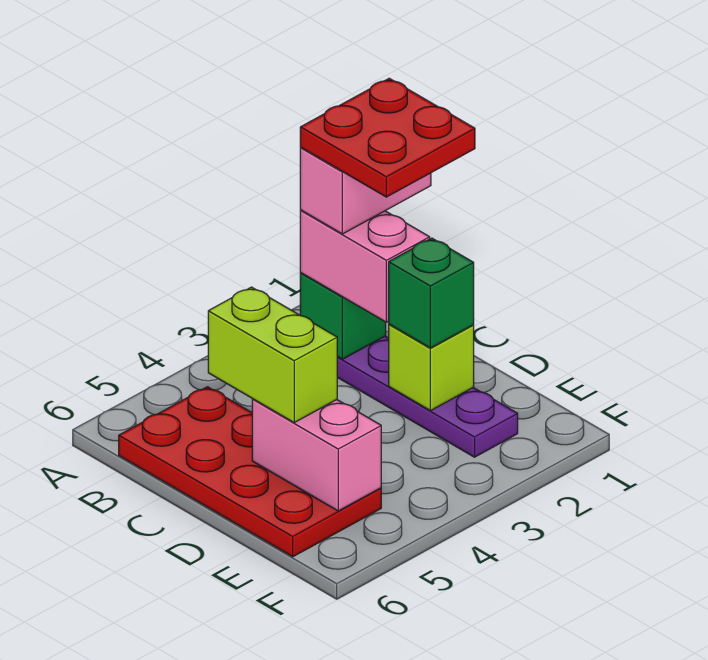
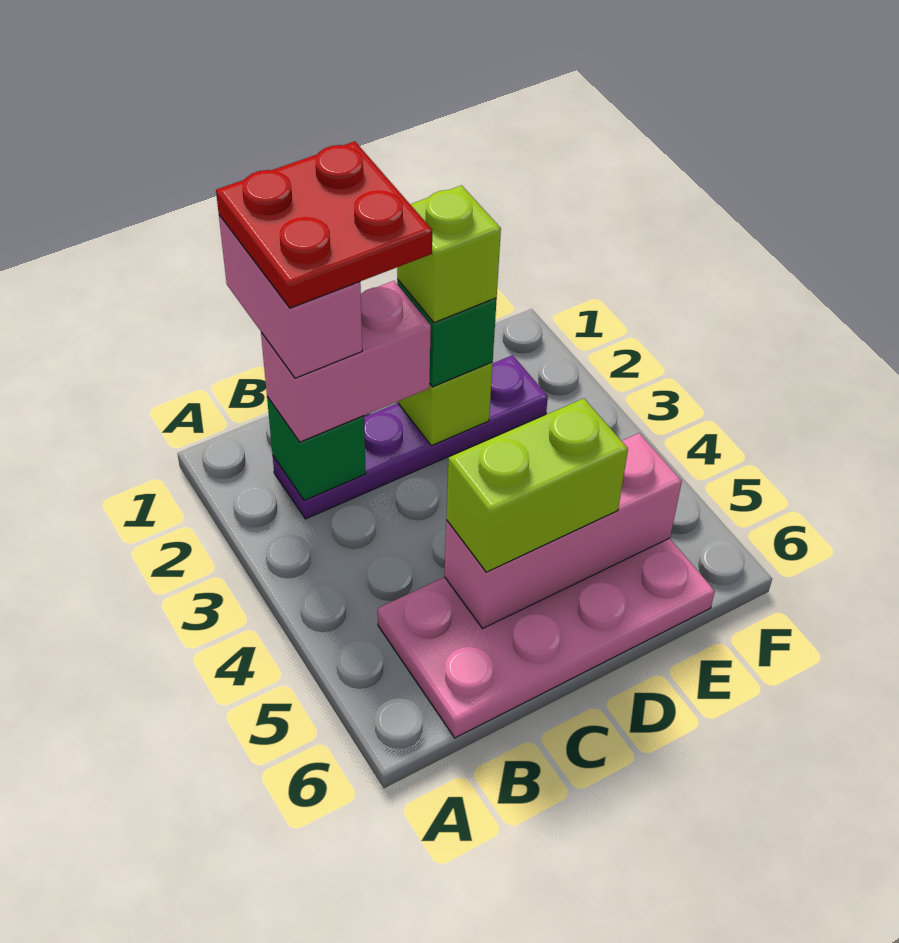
red plate B5:E6 level 1 -> pink plate B5:E6 level 1
none -> lime brick D2 level 4
pink brick D5:E5 level 2 -> pink brick C5:E5 level 2

